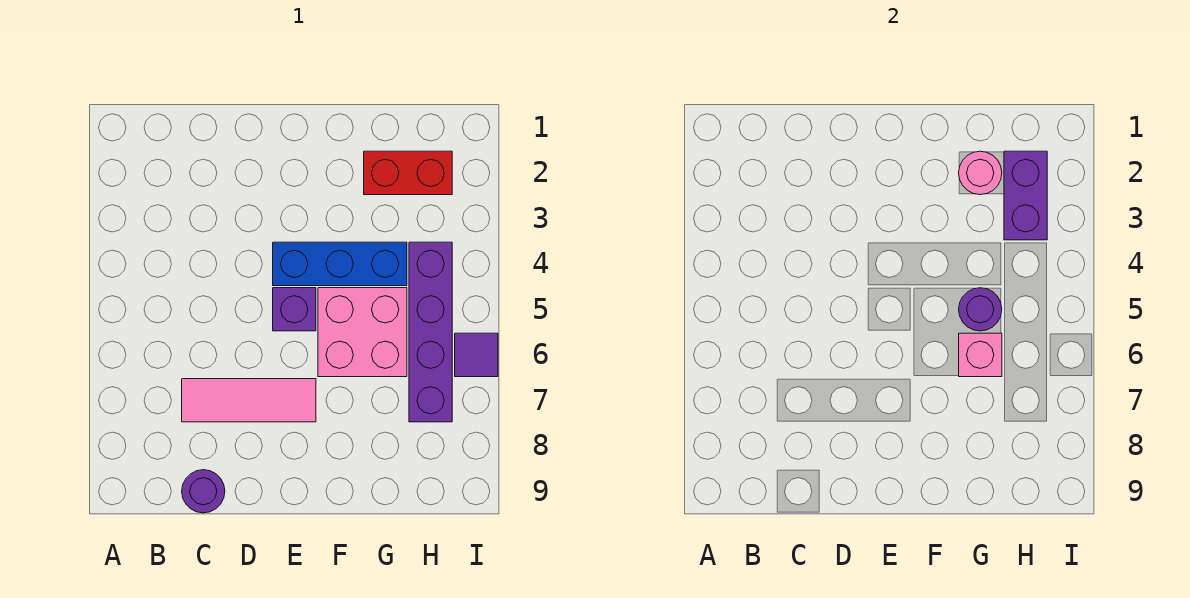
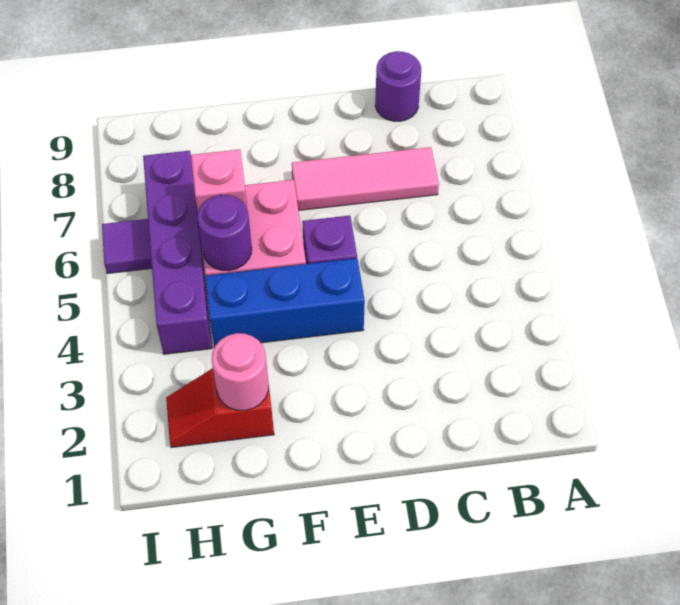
red brick G2:H2 level 1 -> red slope G2:H2 level 1 top G
purple brick H2:H3 level 2 -> none

